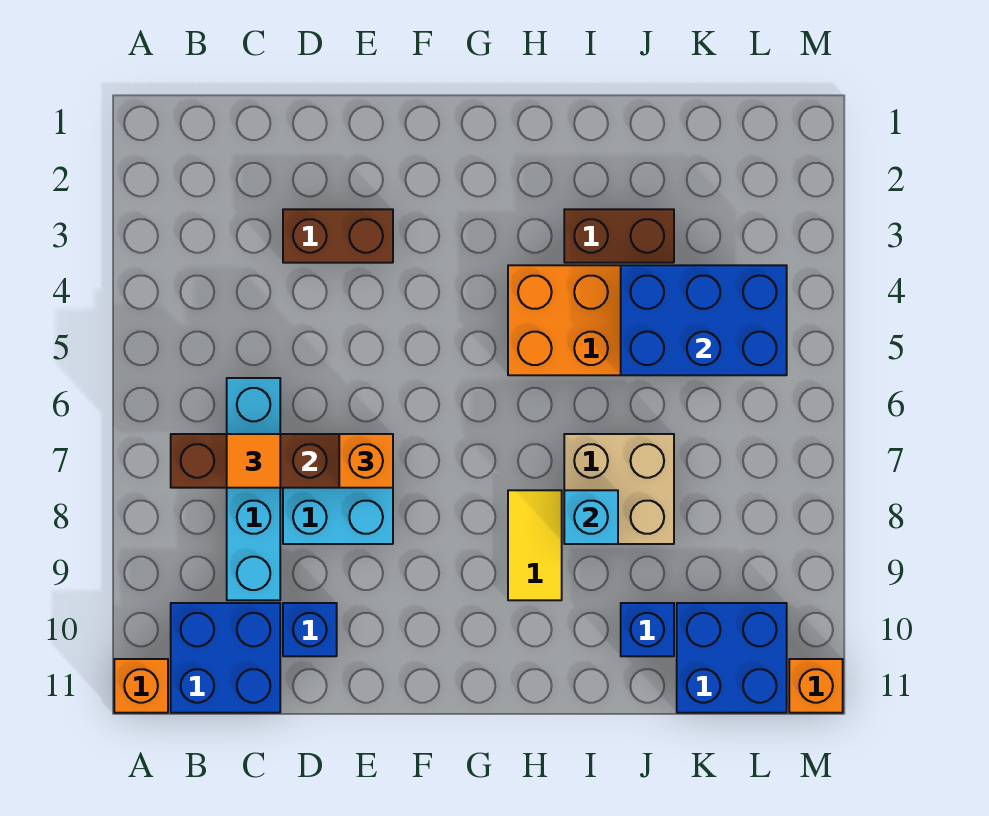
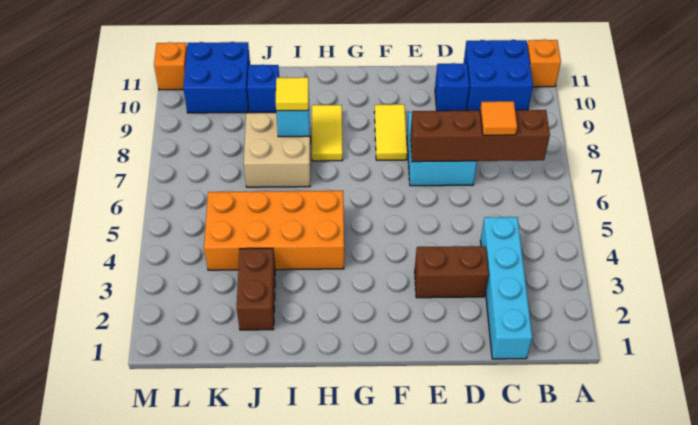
cyan brick C6:C9 level 1 -> cyan brick C1:C4 level 1
orange brick E7 level 3 -> none
none -> yellow tile F8:F9 level 1
brown brick I3:J3 level 1 -> brown brick J2:J3 level 1
none -> yellow tile I8 level 3
blue brick J4:L5 level 2 -> none

